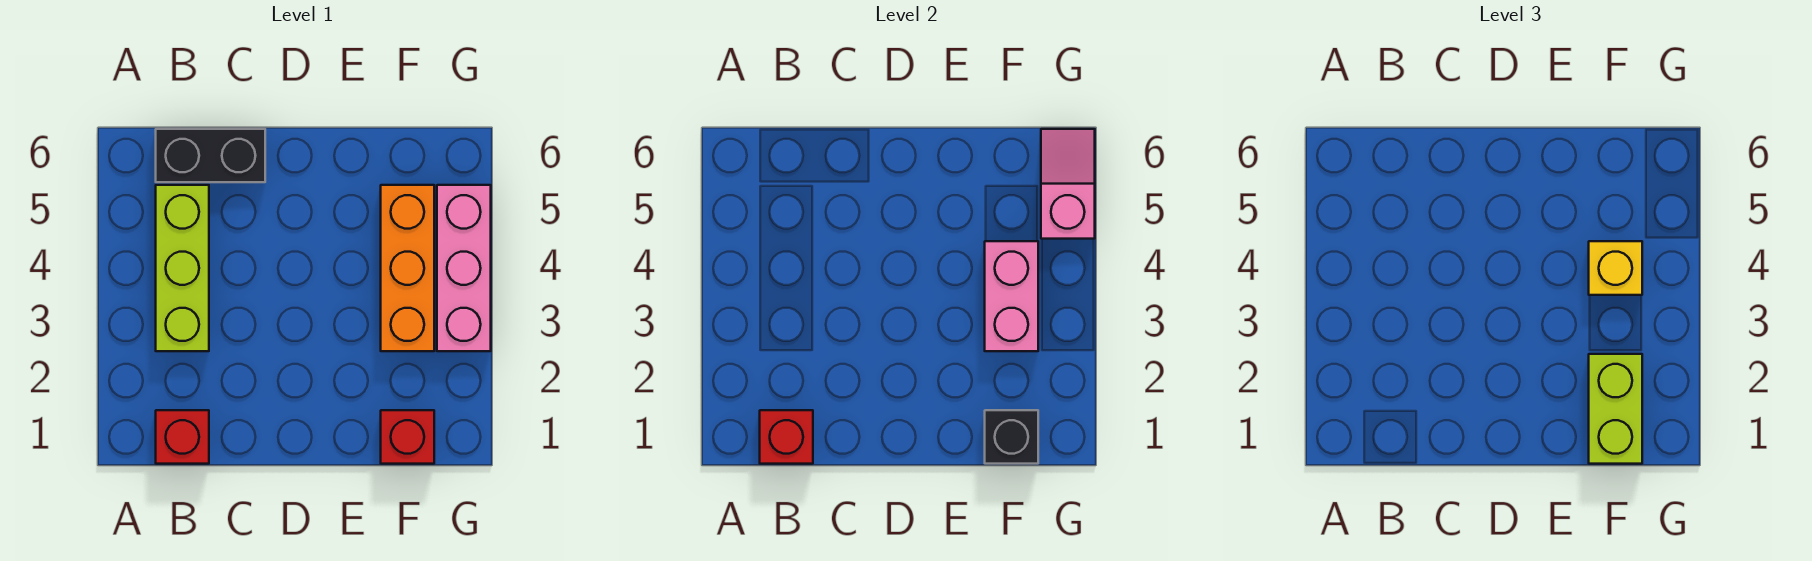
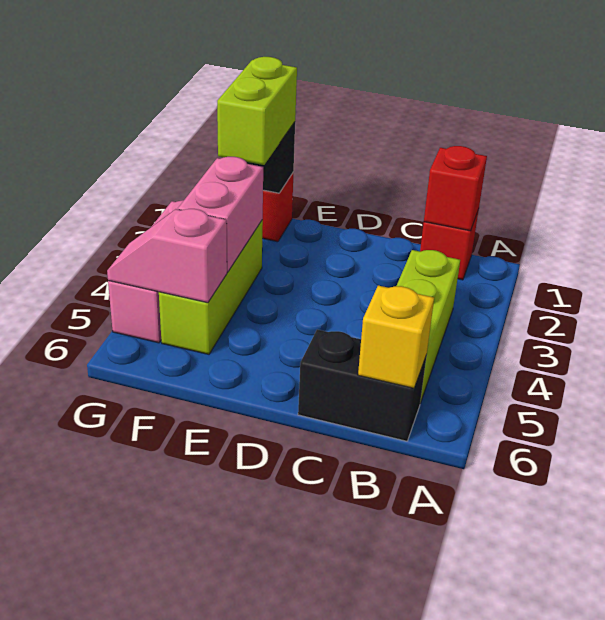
orange brick F3:F5 level 1 -> lime brick F3:F5 level 1
yellow brick F4 level 3 -> yellow brick B6 level 2
pink slope G5:G6 level 2 top 5 -> pink slope F5:G5 level 2 top F

